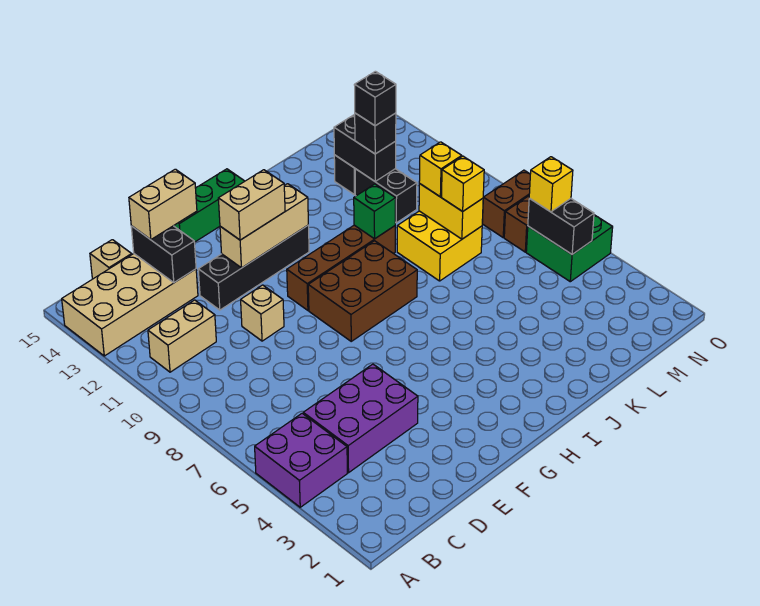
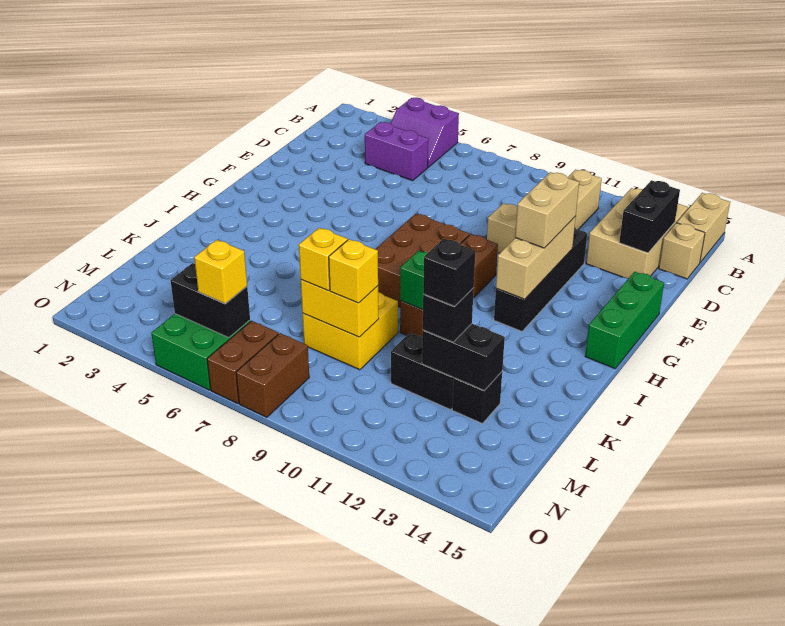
purple brick A4:B5 level 1 -> purple slope A4:B5 level 1 top A
tan brick A13:D14 level 1 -> tan brick B13:D14 level 1
purple brick C4:E5 level 1 -> purple brick C4:C5 level 1
black brick D13:D14 level 2 -> black brick C14:D14 level 2
tan brick D14:E14 level 3 -> tan brick A15:B15 level 1

